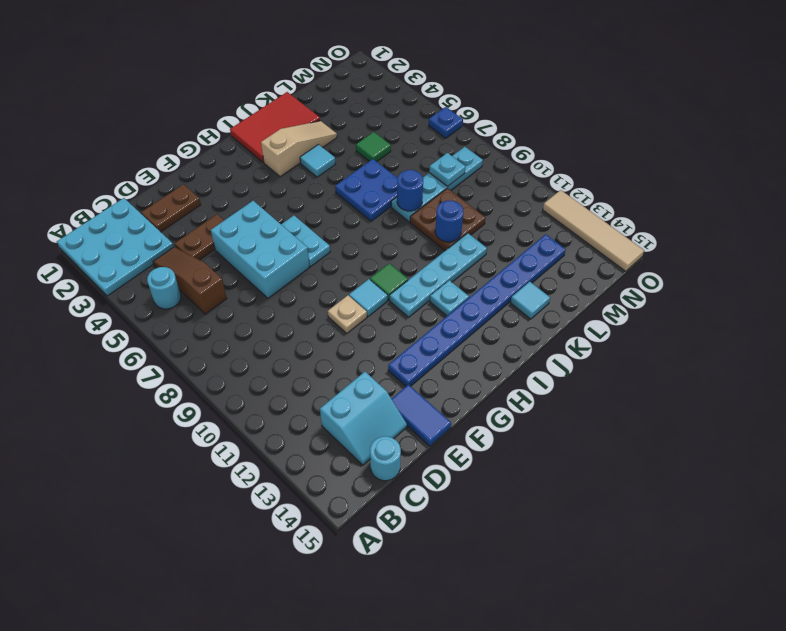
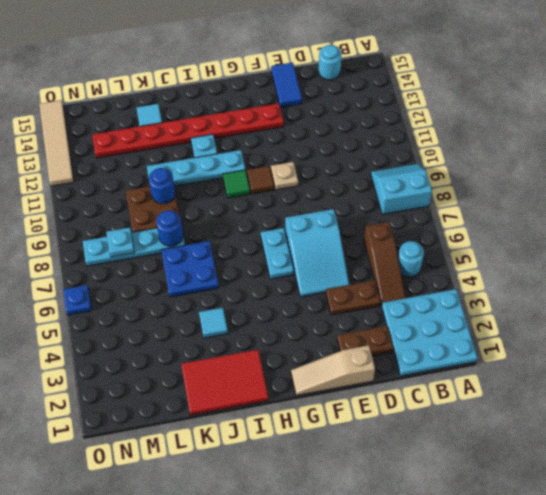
cyan slope C13:D14 level 1 top 13 -> cyan slope A8:B9 level 1 top 8
cyan brick E5:F7 level 1 -> cyan slope E5:F7 level 1 top 7
blue plate F13:M13 level 1 -> red plate F13:M13 level 1
cyan tile G10 level 1 -> brown tile G10 level 1
tan slope I3:K3 level 1 top I -> tan slope E1:G1 level 1 top E
green tile L5 level 1 -> none

